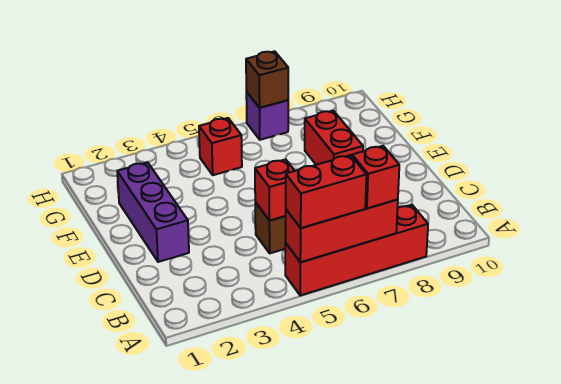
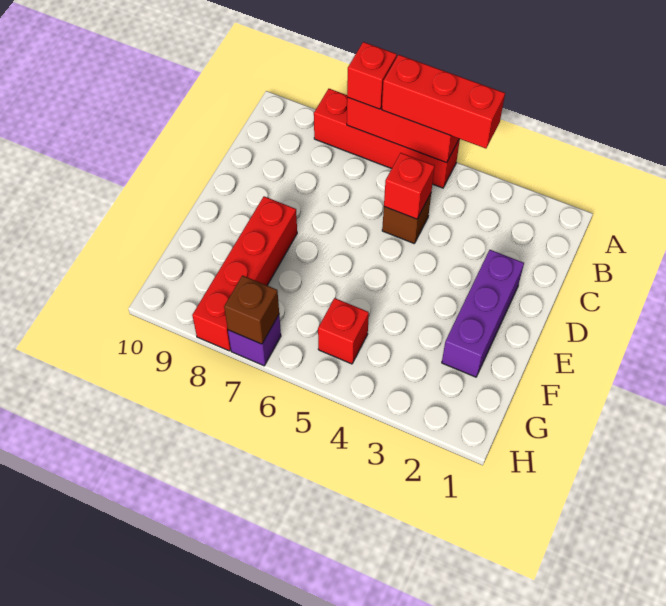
red brick A5:A6 level 3 -> red brick A4:A6 level 3
red brick E8:F8 level 1 -> red brick E8:H8 level 1

